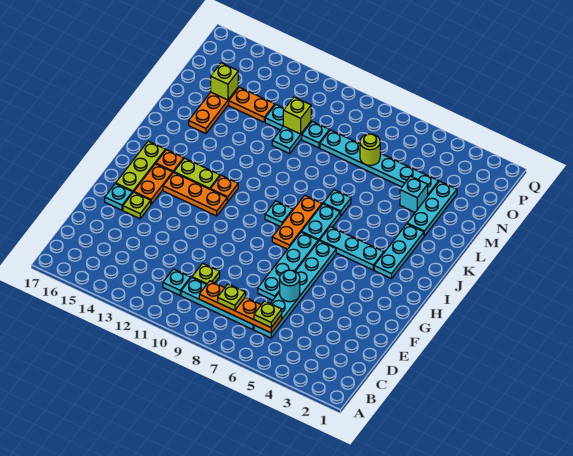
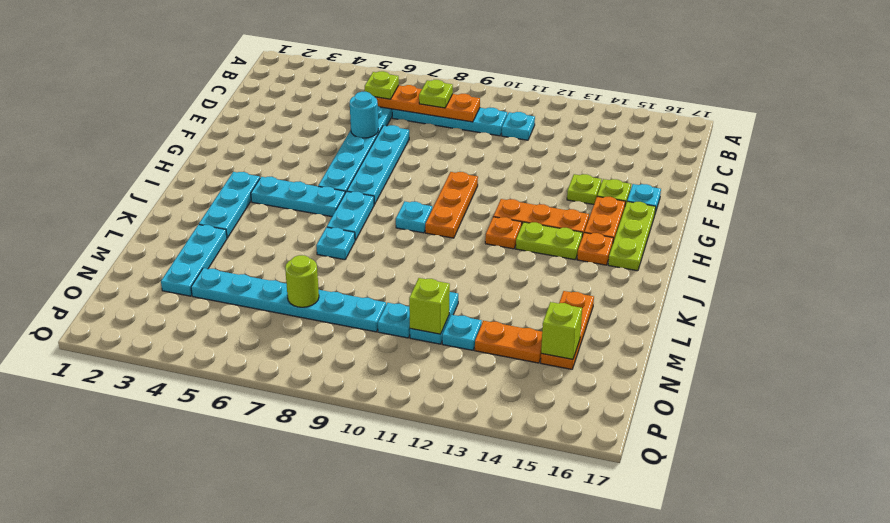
lime plate D10 level 1 -> lime plate F14 level 1
orange plate H8:J8 level 1 -> orange plate G10:I10 level 1
cyan brick M4 level 1 -> none

